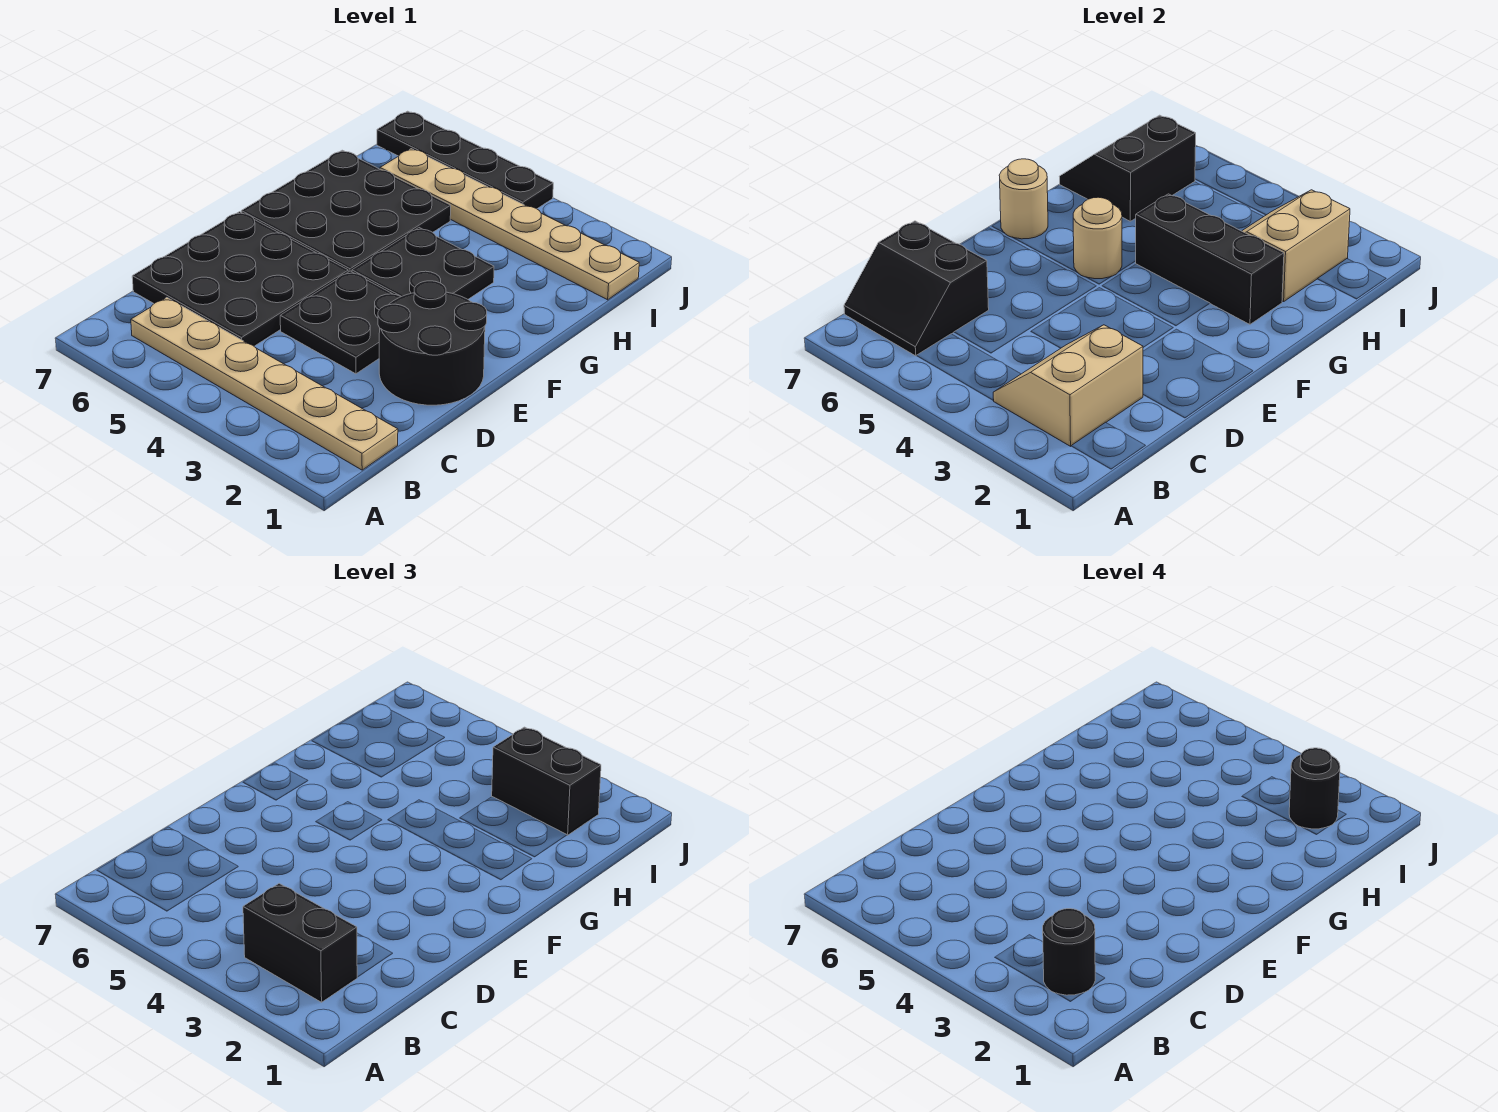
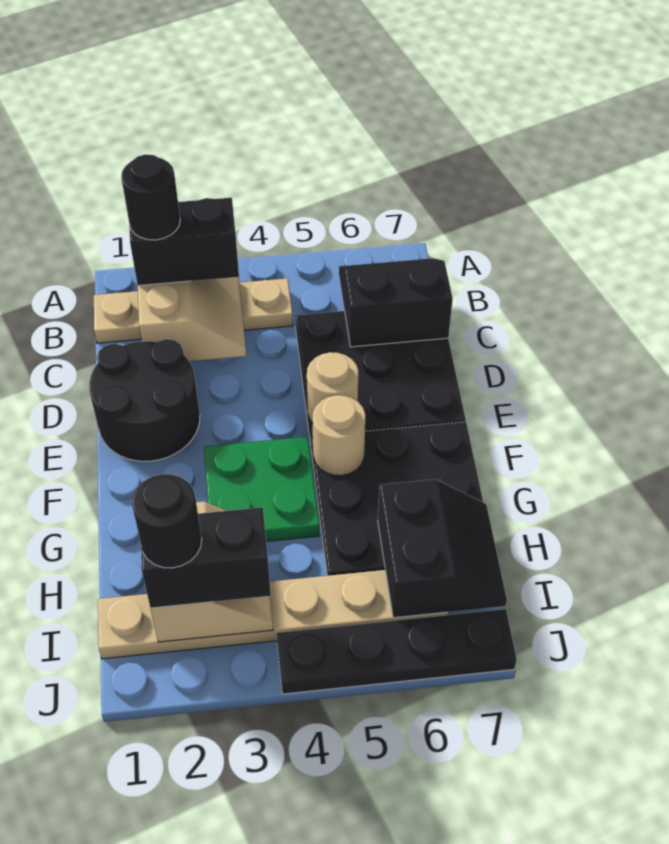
tan plate B1:B6 level 1 -> tan plate B1:B4 level 1
black plate D3:E4 level 1 -> none
black plate F3:G4 level 1 -> green plate F3:G4 level 1
tan round brick F7 level 2 -> tan round brick E5 level 2
black brick G2:G4 level 2 -> none

